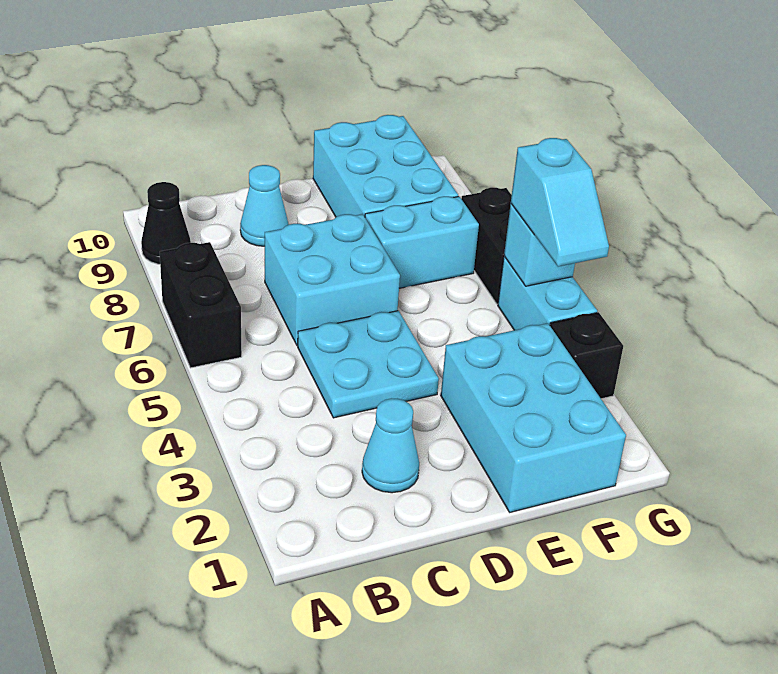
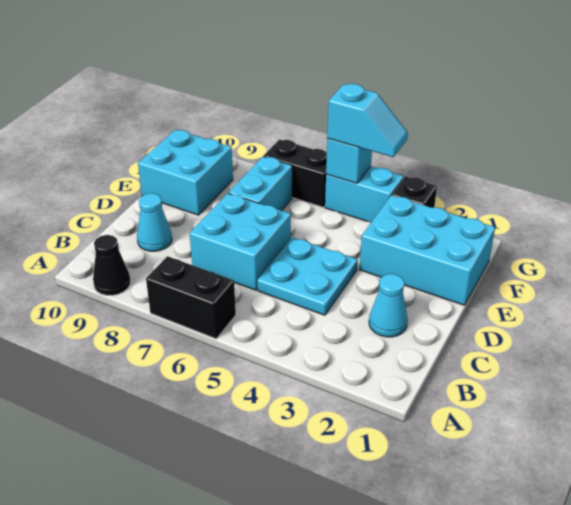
cyan brick E8:F10 level 1 -> cyan brick E9:F10 level 1

